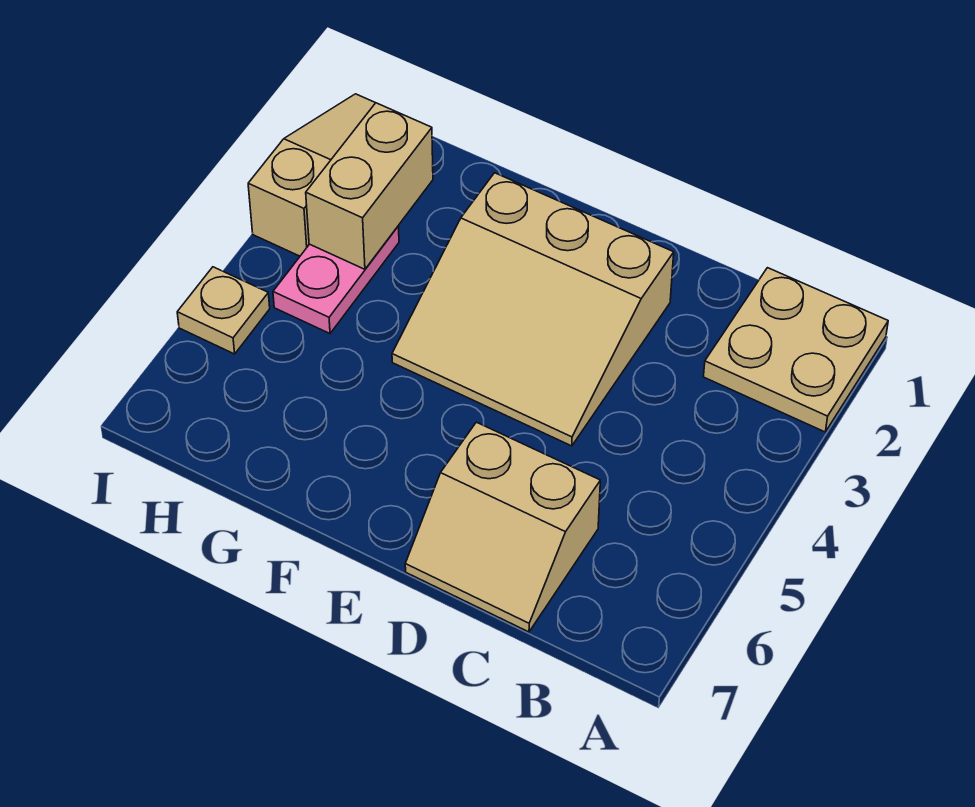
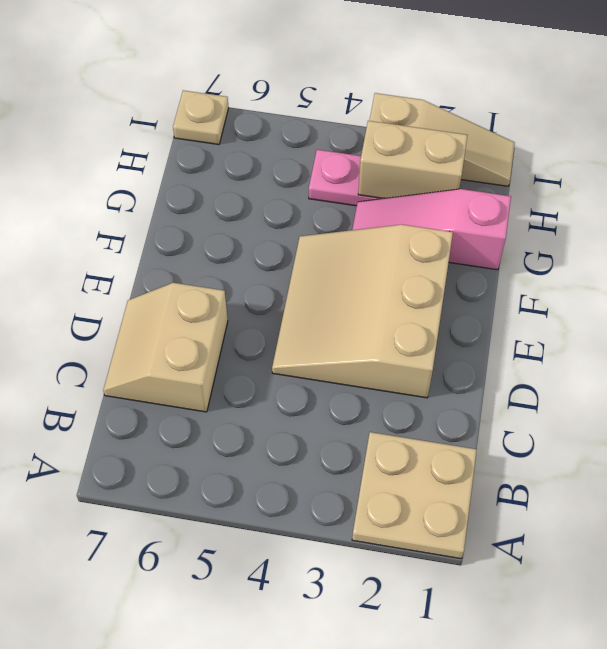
none -> pink slope G1:G3 level 1 top 1
tan plate I5 level 1 -> tan plate I7 level 1

